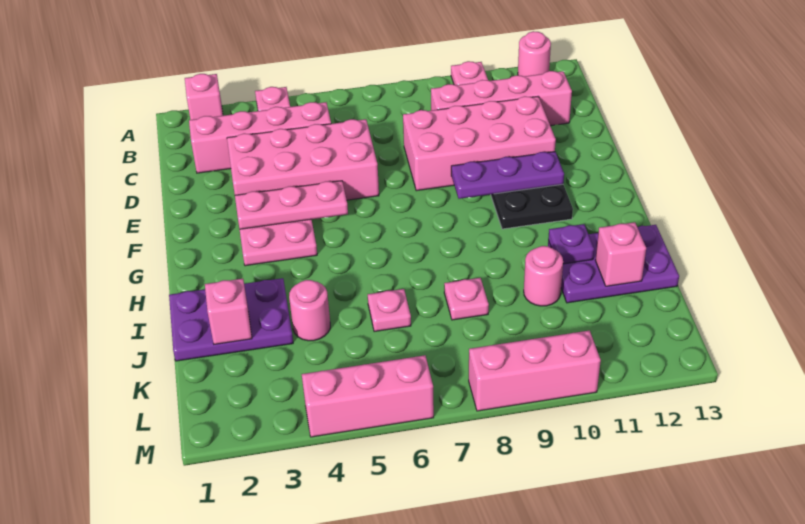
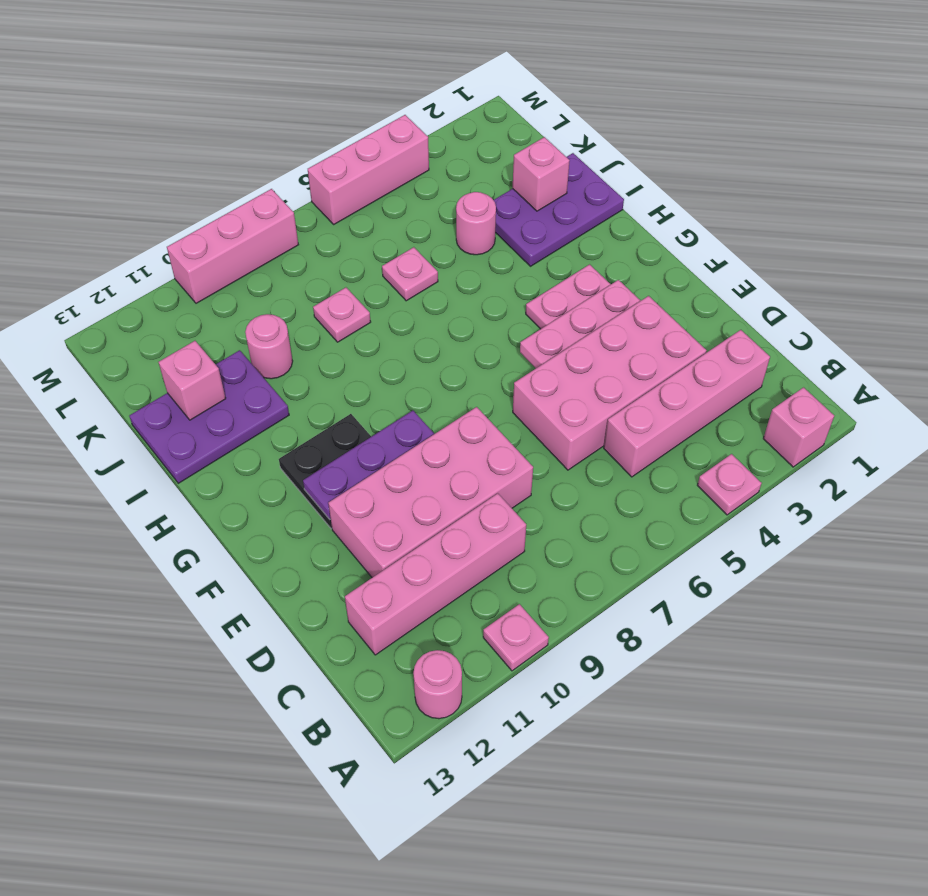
purple plate I11 level 2 -> none

